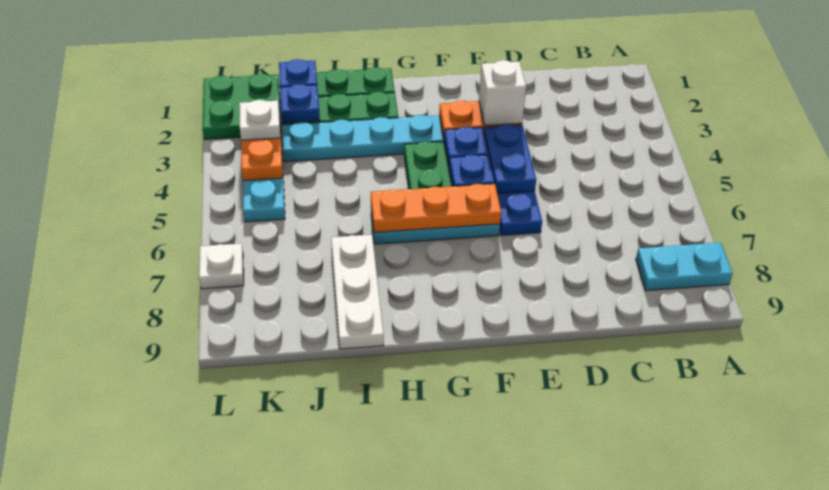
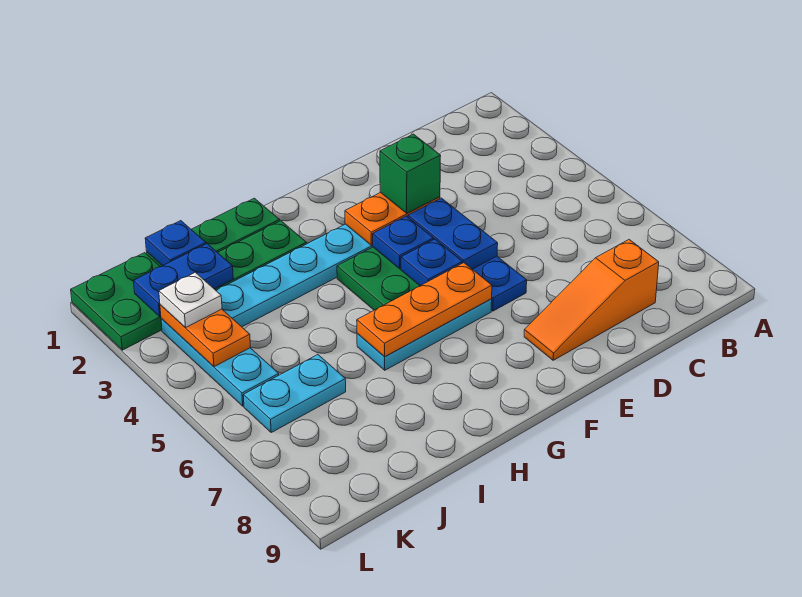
cyan plate A8:B8 level 1 -> cyan plate J6:K6 level 1
none -> orange slope C8:E8 level 1 top C
white brick E3 level 3 -> green brick E3 level 3
white plate I7:I9 level 1 -> none
blue plate J2 level 2 -> blue plate J2:K2 level 2
white plate L7 level 1 -> none

